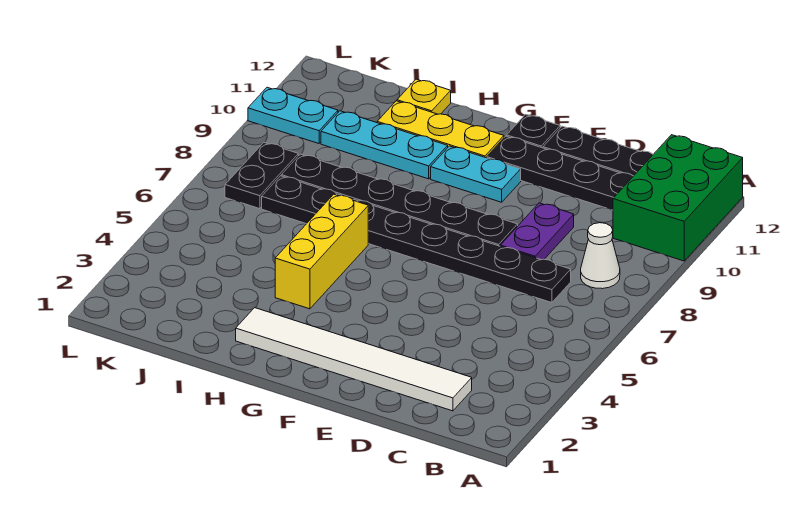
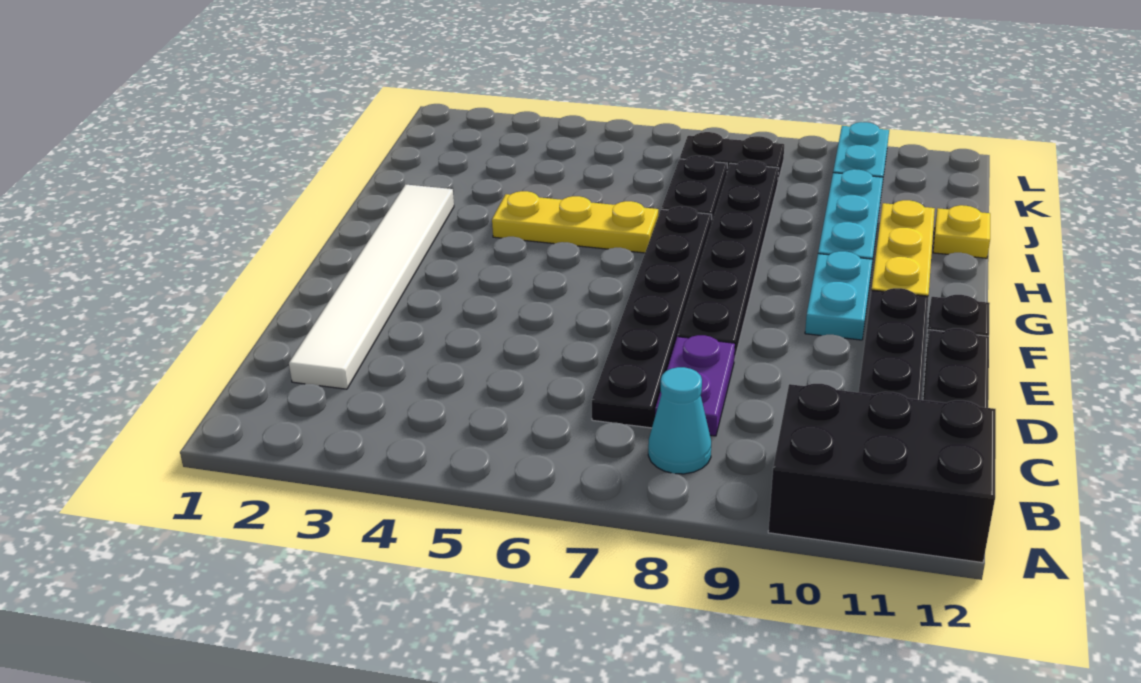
green brick A10:B12 level 1 -> black brick A10:B12 level 1
white cone B8 level 1 -> cyan cone B8 level 1
purple plate D8:D9 level 1 -> purple plate C8:D8 level 1
yellow brick H4:H6 level 1 -> yellow plate H4:H6 level 1

